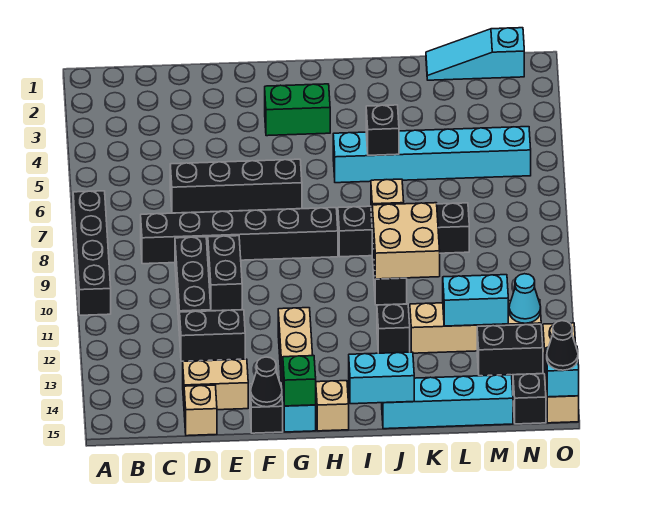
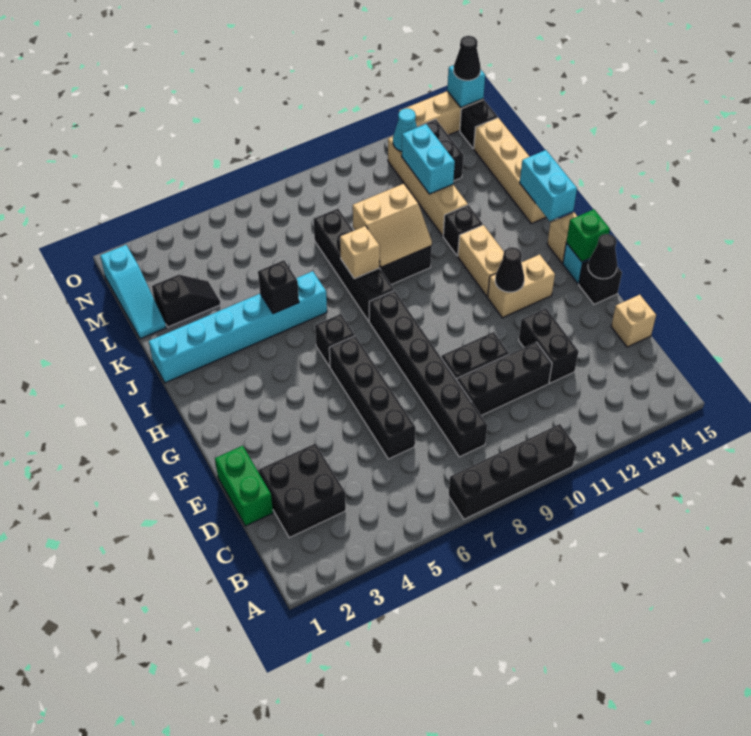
none -> black brick C2:D3 level 1
tan brick D14:E14 level 1 -> tan brick H12:I12 level 1
green brick G3:H3 level 1 -> green brick D1:E1 level 1
none -> black cone G12 level 2
none -> black brick H6 level 1
cyan brick I5:N5 level 1 -> cyan brick J1:J6 level 1
tan brick J9:K10 level 2 -> tan slope J9:K10 level 2 top K
cyan brick J15:M15 level 1 -> tan brick J15:M15 level 1
none -> black slope L2:L3 level 1 top 2

